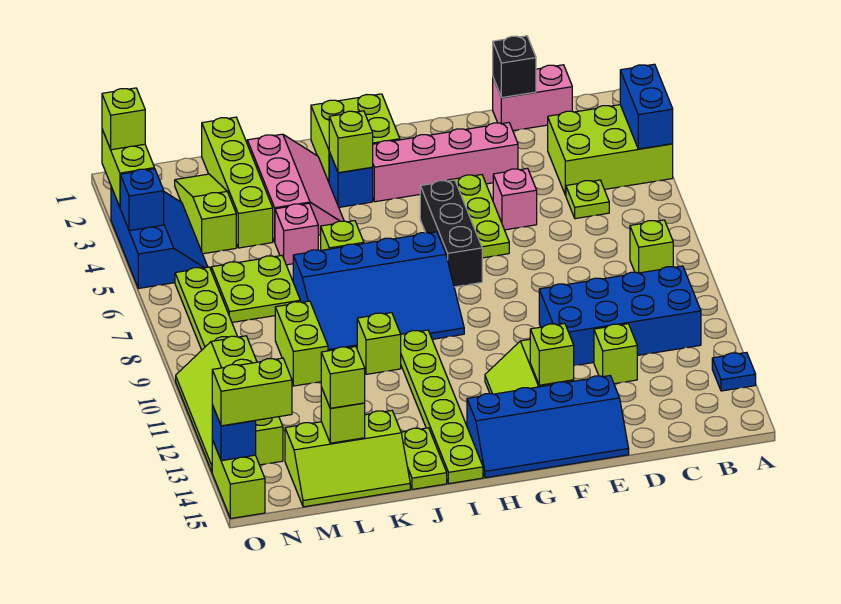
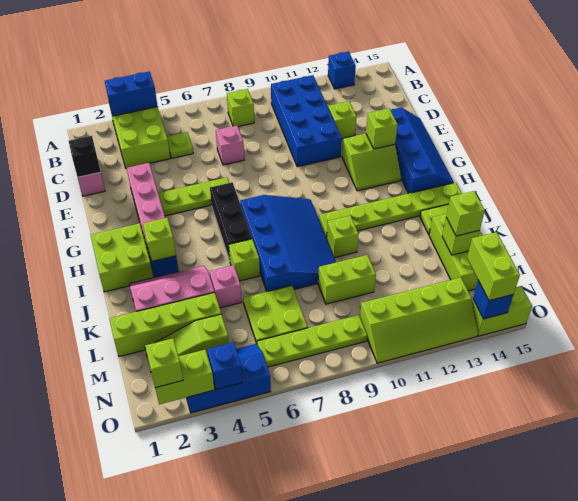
blue plate A13 level 1 -> blue brick A13 level 1
pink brick E5 level 1 -> pink brick D7 level 1
black brick G5:G7 level 1 -> black brick G6:I6 level 1

